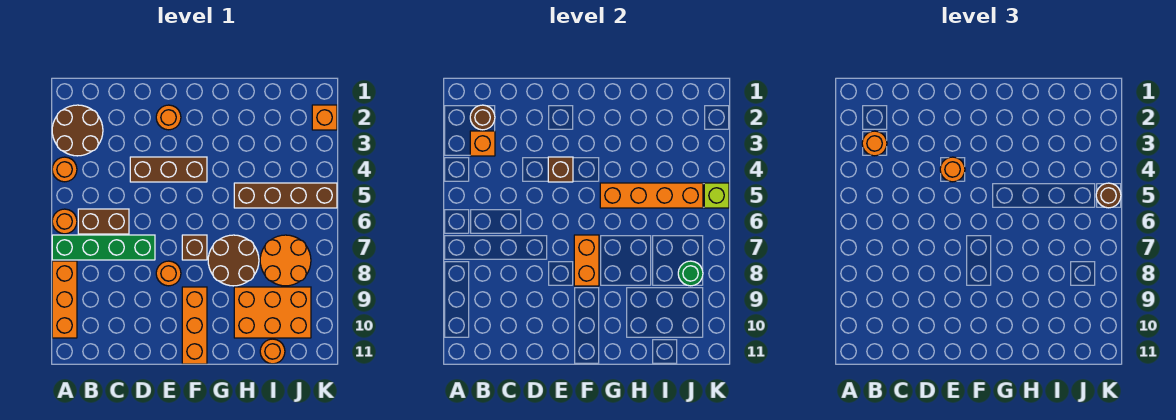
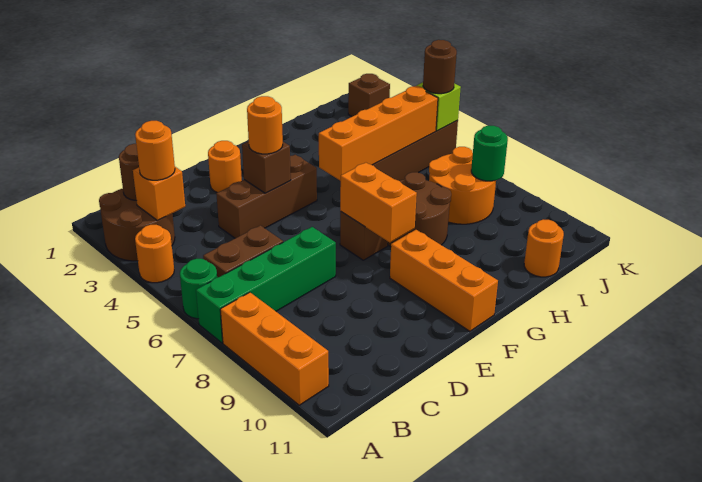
orange round brick A6 level 1 -> green round brick A6 level 1
orange round brick E8 level 1 -> none
orange brick H9:J10 level 1 -> none
orange brick K2 level 1 -> brown brick K2 level 1

